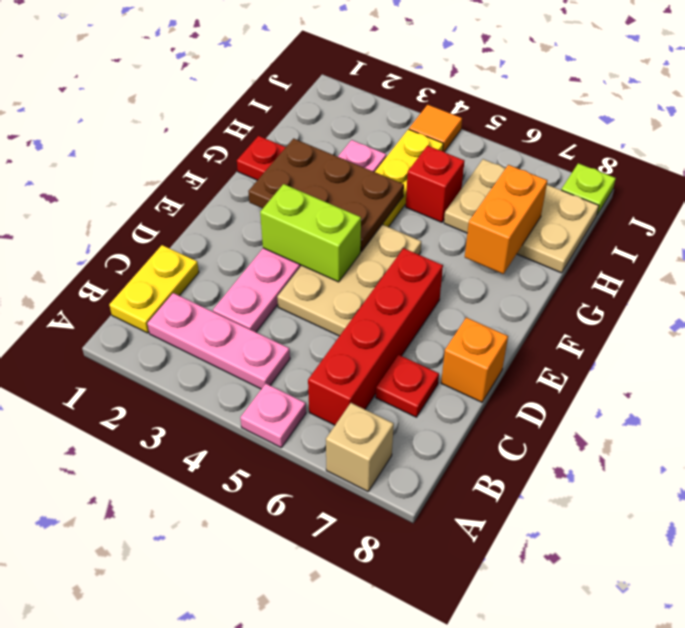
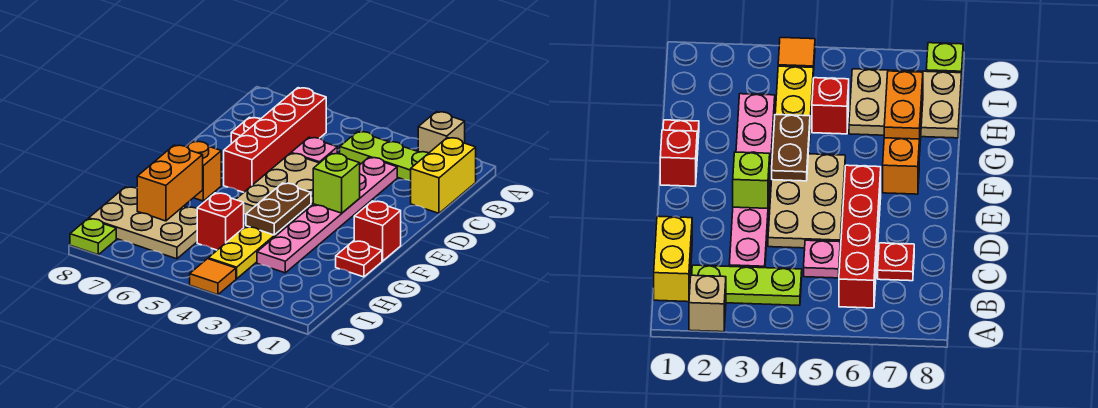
pink plate A5 level 1 -> pink plate C5 level 1
tan brick A7 level 1 -> tan brick A2 level 1
yellow plate B1:C1 level 1 -> yellow brick B1:C1 level 1
pink plate B2:B4 level 1 -> lime plate B2:B4 level 1
orange brick D8 level 1 -> orange brick F7 level 1
lime brick E3:E4 level 2 -> lime brick E3 level 2
none -> red brick F1 level 1
brown plate F2:G4 level 2 -> brown plate F4:G4 level 2

